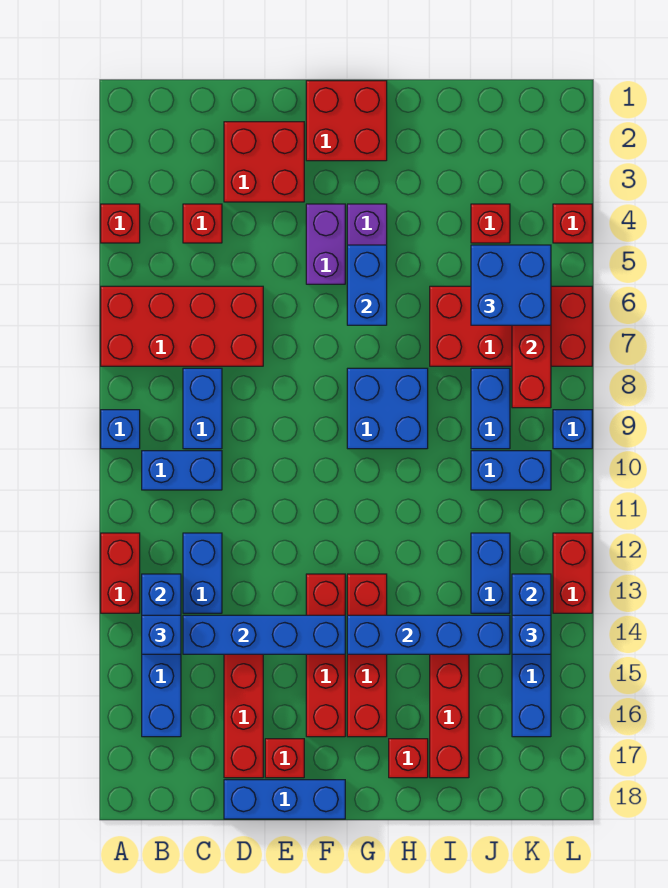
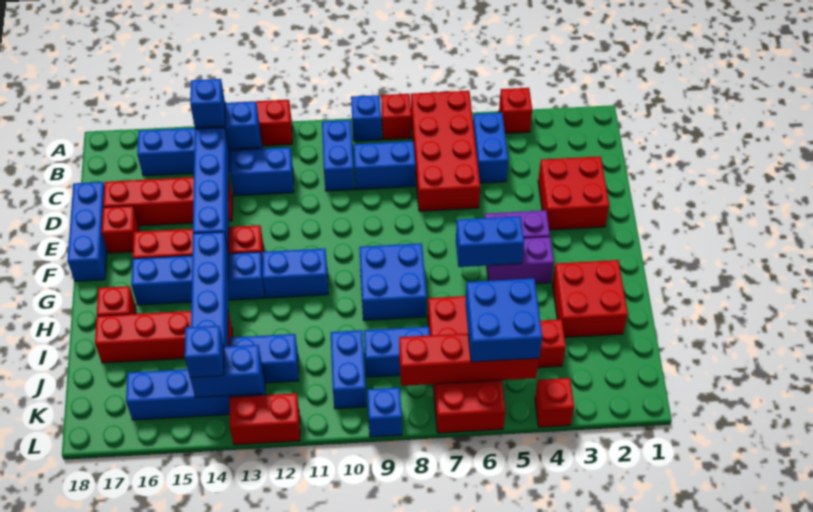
none -> blue brick B5:C5 level 1
red brick C4 level 1 -> red brick A8 level 1
red brick F1:G2 level 1 -> red brick H2:I3 level 1
none -> blue brick G11:G12 level 1
red brick G13:G16 level 1 -> blue brick G13:G16 level 1

